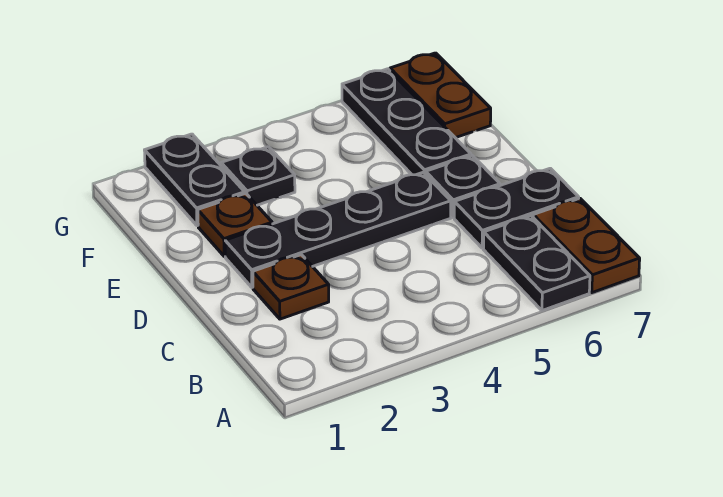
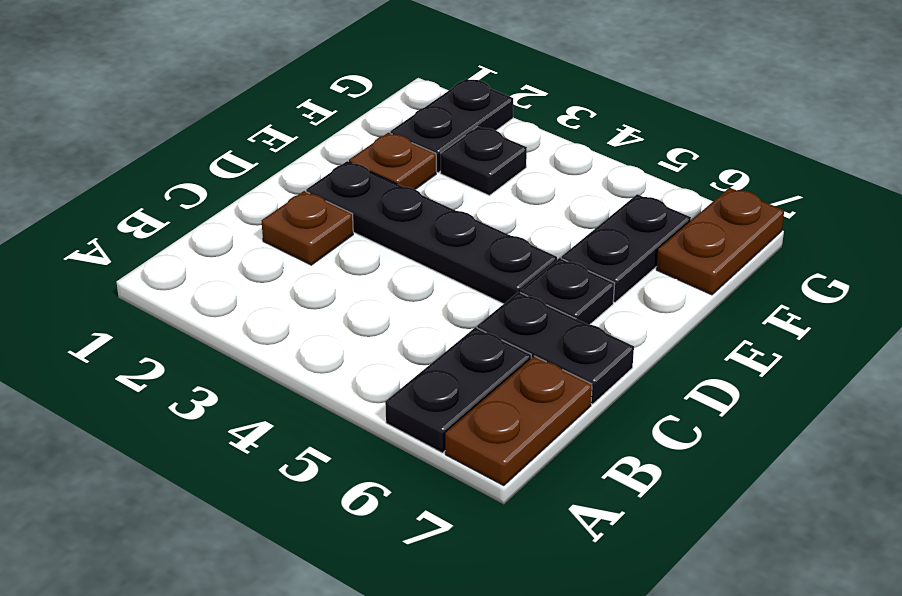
black plate E6:G6 level 1 -> black plate E6:F6 level 1

